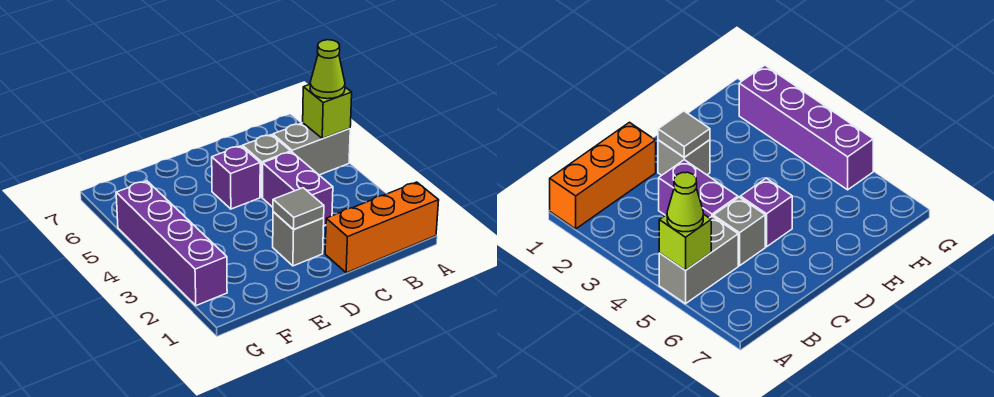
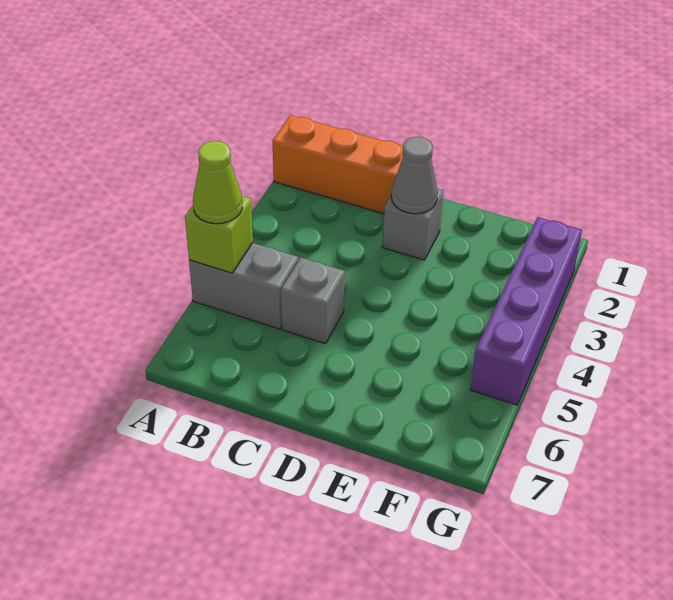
purple brick C3:C4 level 1 -> none
grey tile D2 level 2 -> grey cone D2 level 2
purple brick D5 level 1 -> none

